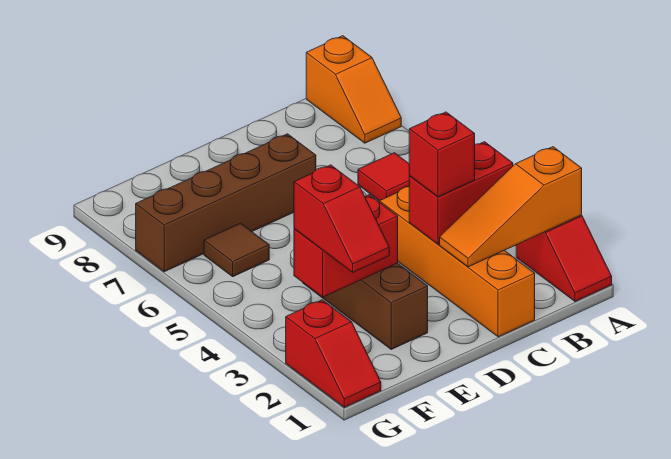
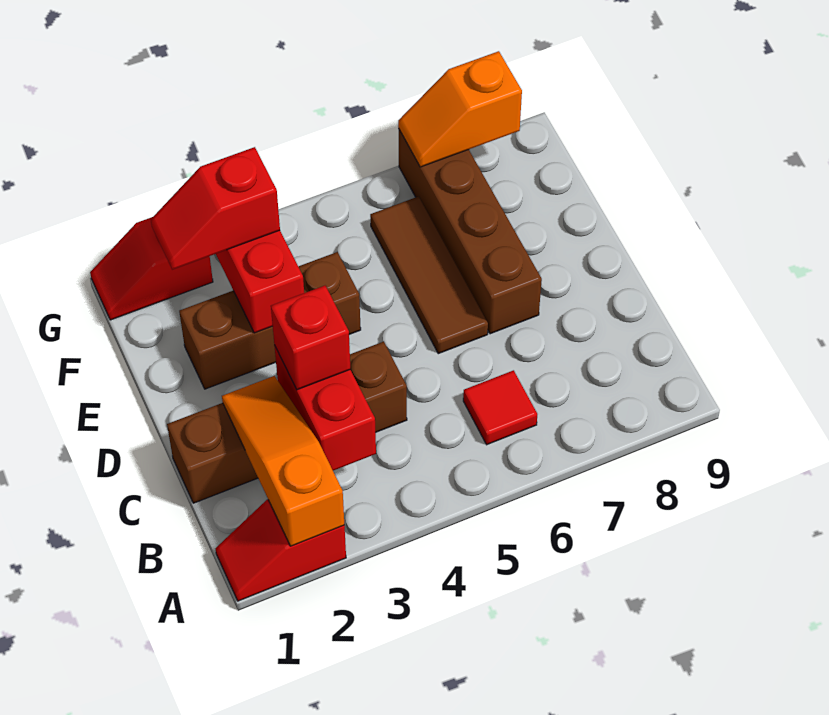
orange slope A8:A9 level 1 top 9 -> orange slope G7:G8 level 2 top 8
orange brick C1:C4 level 1 -> brown brick C1:C4 level 1
brown tile F6 level 1 -> brown tile D6:F6 level 1

